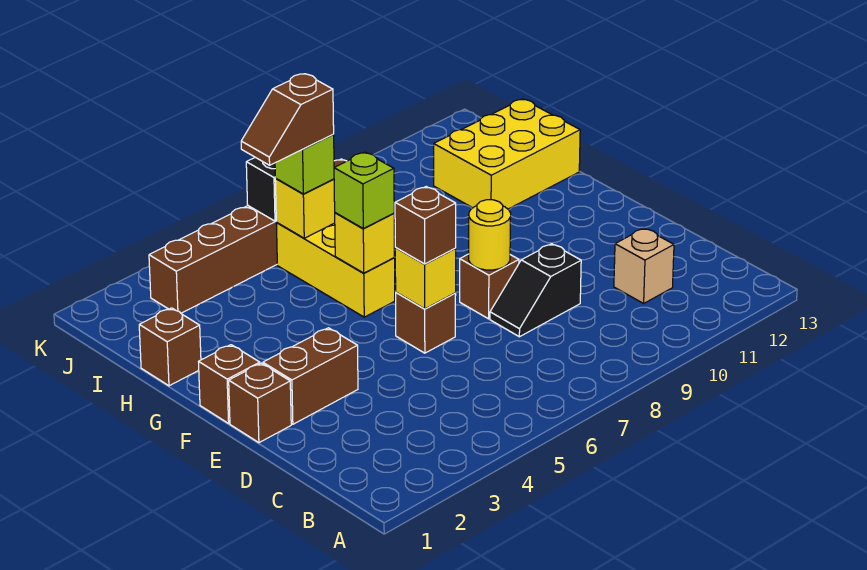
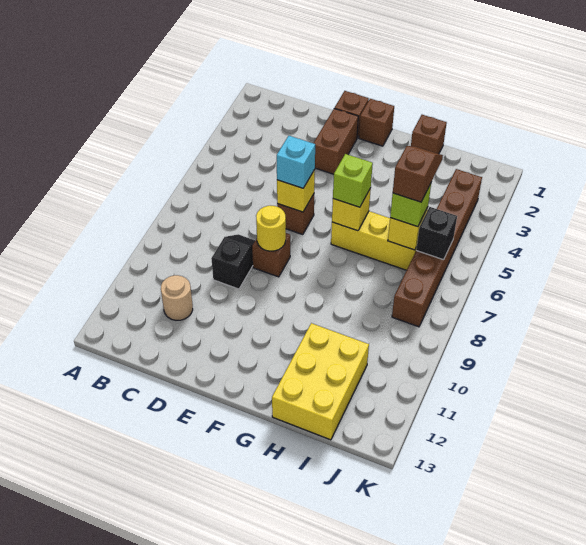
tan brick C11 level 1 -> tan round brick C11 level 1
brown brick E6 level 3 -> cyan brick E6 level 3

